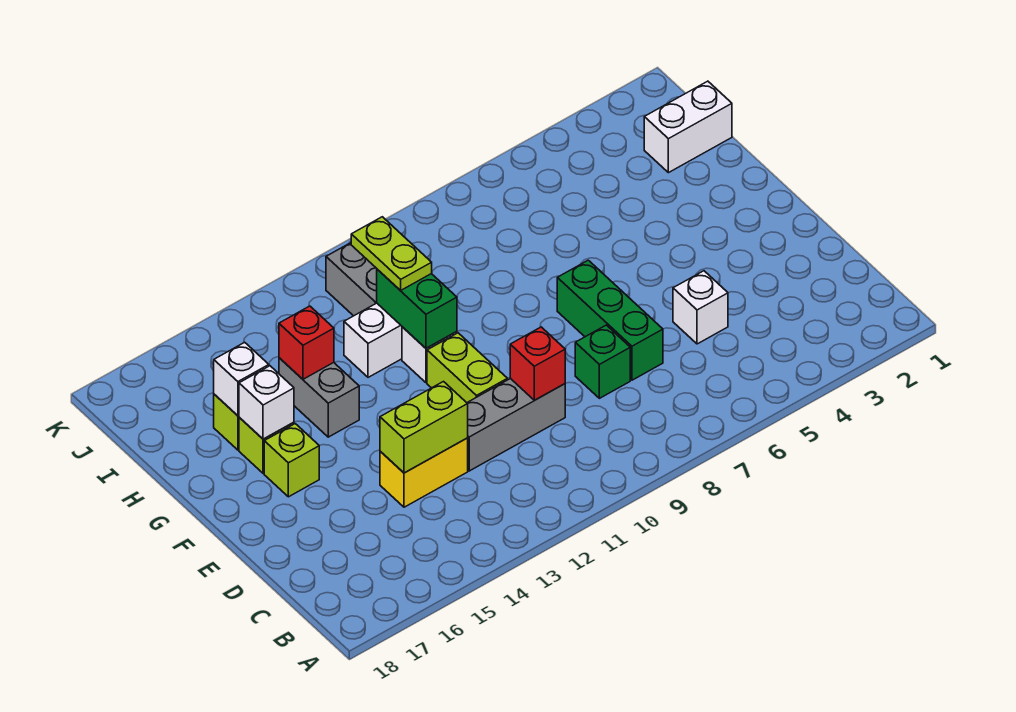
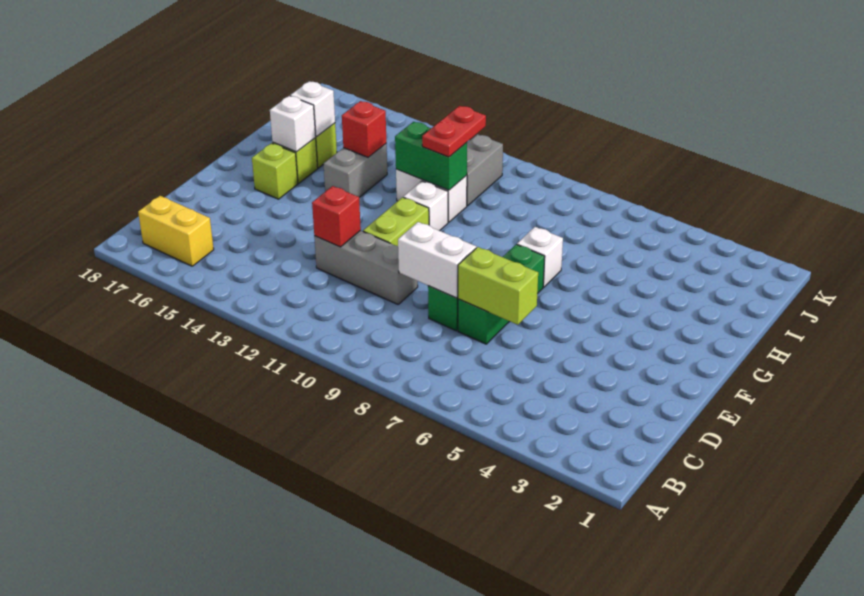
white brick D5 level 1 -> white brick G7 level 1
red brick D10 level 2 -> red brick D12 level 2
yellow brick D13:D14 level 1 -> yellow brick B16:B17 level 1
lime brick D13:D14 level 2 -> lime brick D6:D7 level 2
green brick G11:H11 level 2 -> green brick H11:H12 level 2
lime plate H11:I11 level 3 -> red plate H11:I11 level 3
white brick I1:I2 level 1 -> white brick D8:D9 level 2

